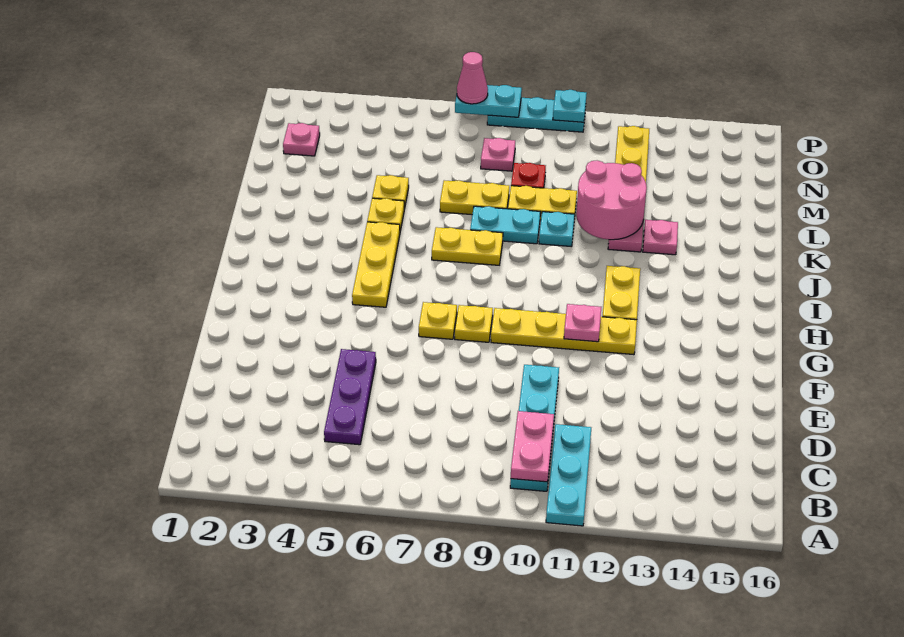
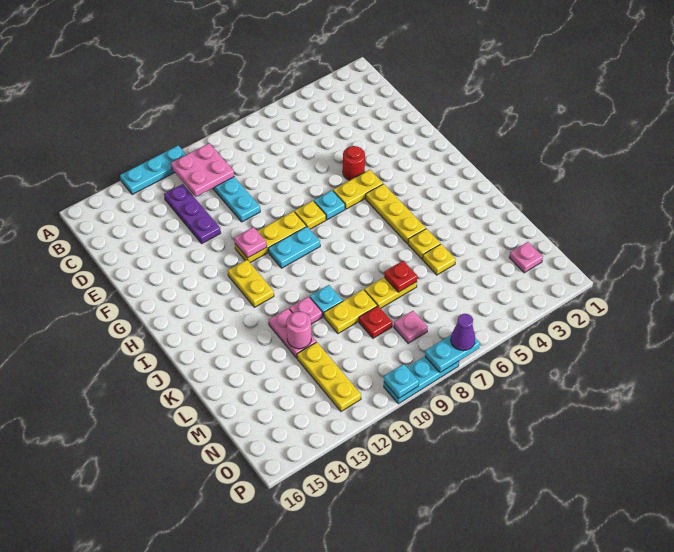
cyan plate A11:C11 level 1 -> cyan plate A11:A13 level 1
pink plate B10:C10 level 2 -> pink plate B10:C11 level 2
purple plate C5:E5 level 1 -> purple plate C12:E12 level 1
none -> red round brick F5 level 1
yellow plate G7 level 1 -> cyan plate G7 level 1
yellow plate G9:G12 level 1 -> yellow plate G9:G11 level 1
yellow plate J7:J8 level 1 -> yellow plate G5:G6 level 1
cyan plate K8:K9 level 1 -> cyan plate H9:H10 level 1
pink round brick K11:L12 level 2 -> pink round brick L12 level 2
pink plate K13 level 1 -> pink plate K11 level 1
none -> red plate L7 level 2
pink cone P7 level 3 -> purple cone P7 level 3

